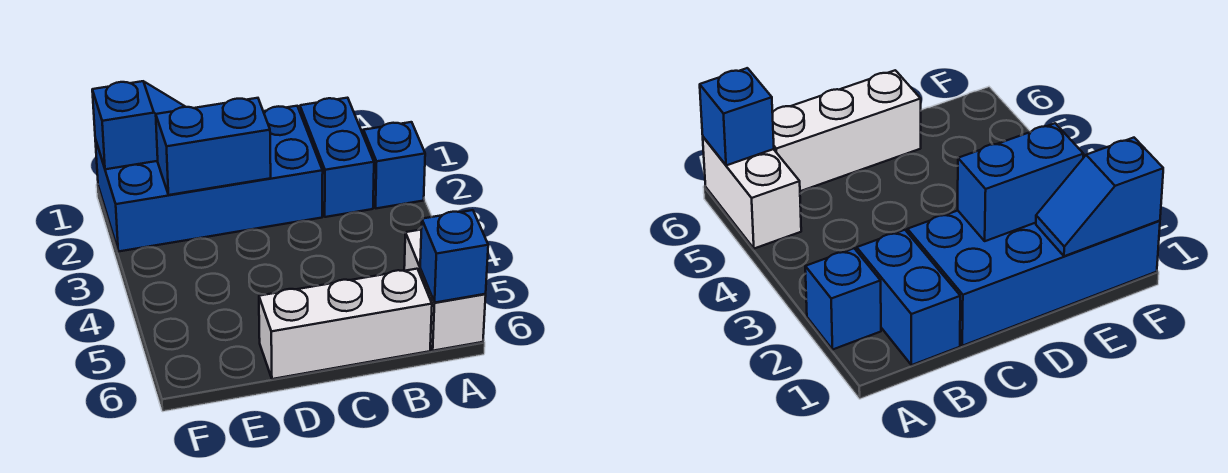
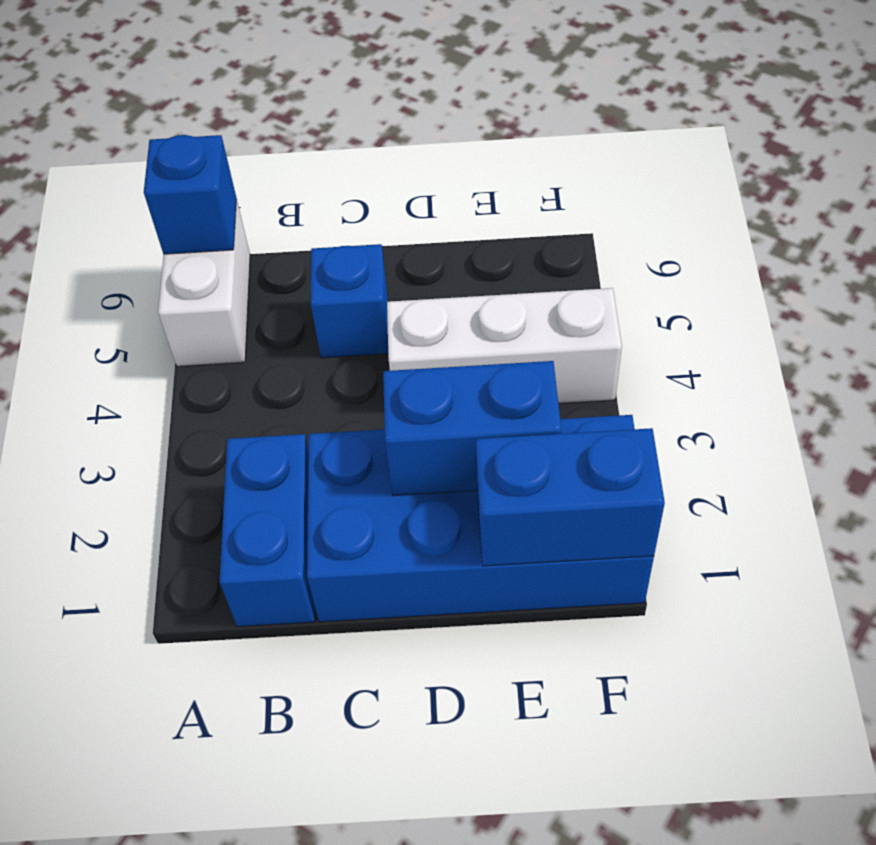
blue brick A2 level 1 -> blue brick C5 level 1
white brick B6:D6 level 1 -> white brick D4:F4 level 1
blue slope E1:F1 level 2 top F -> blue brick E1:F1 level 2

